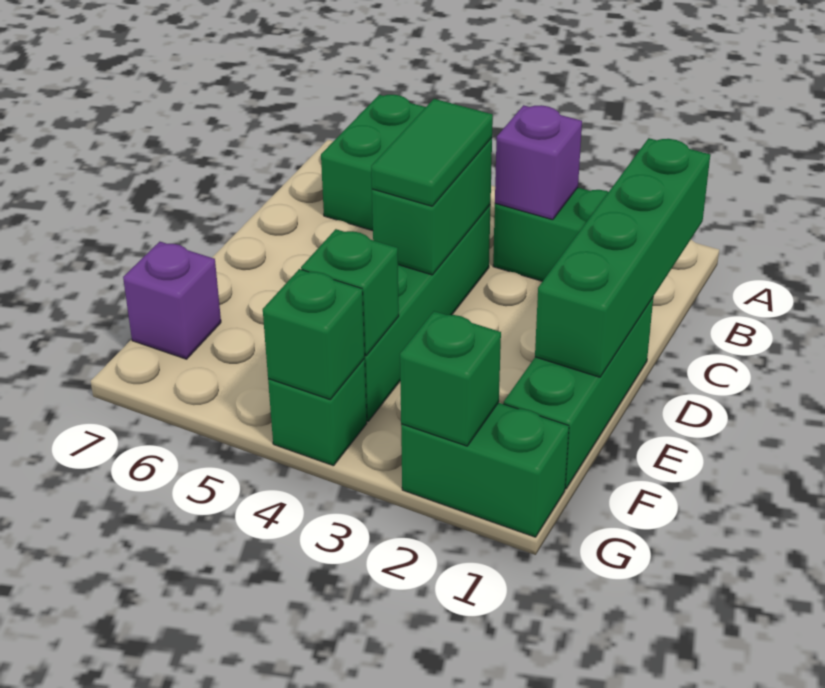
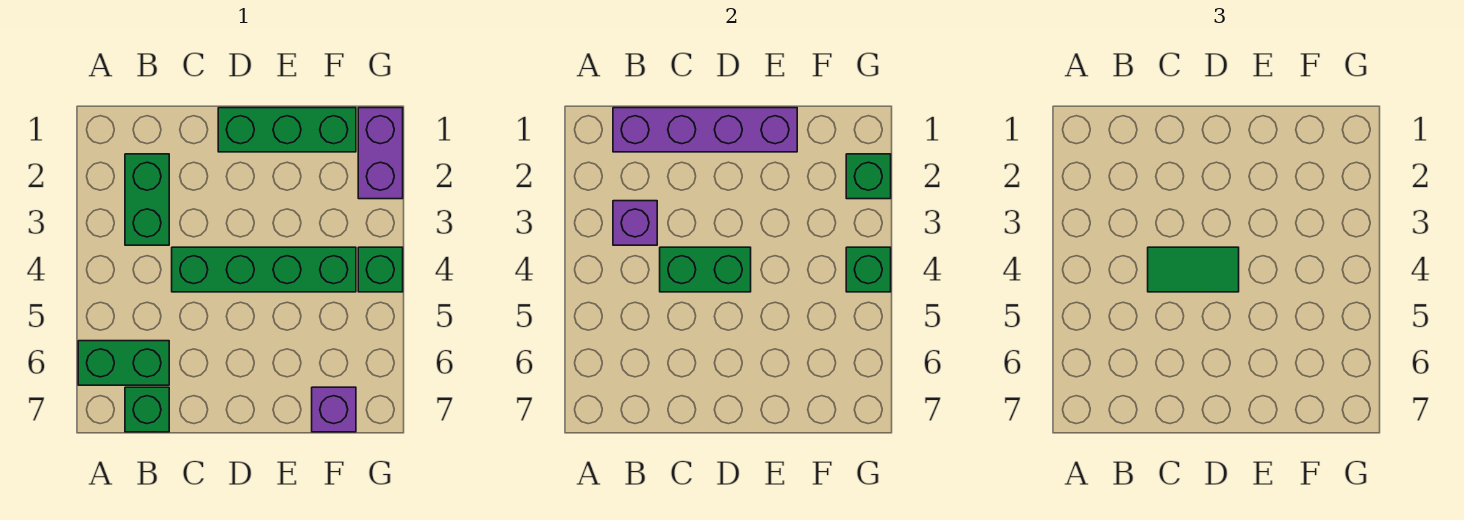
green brick B1:E1 level 2 -> purple brick B1:E1 level 2
green brick F4 level 2 -> green brick B7 level 1
green brick G1:G2 level 1 -> purple brick G1:G2 level 1

